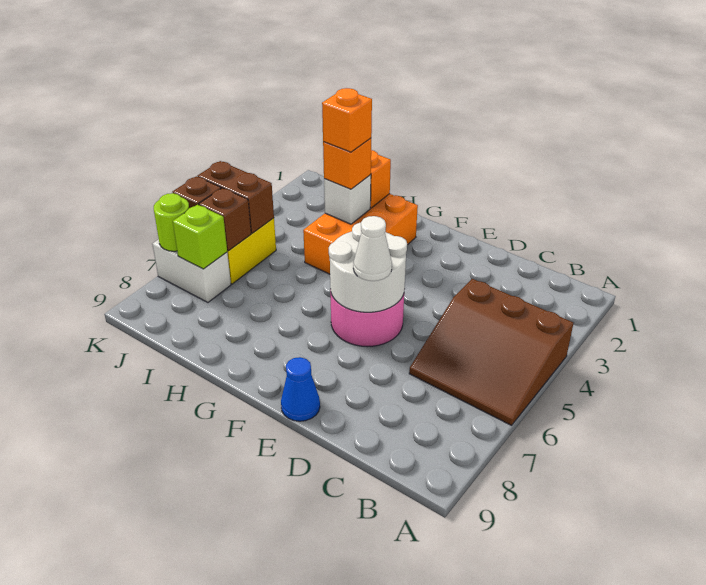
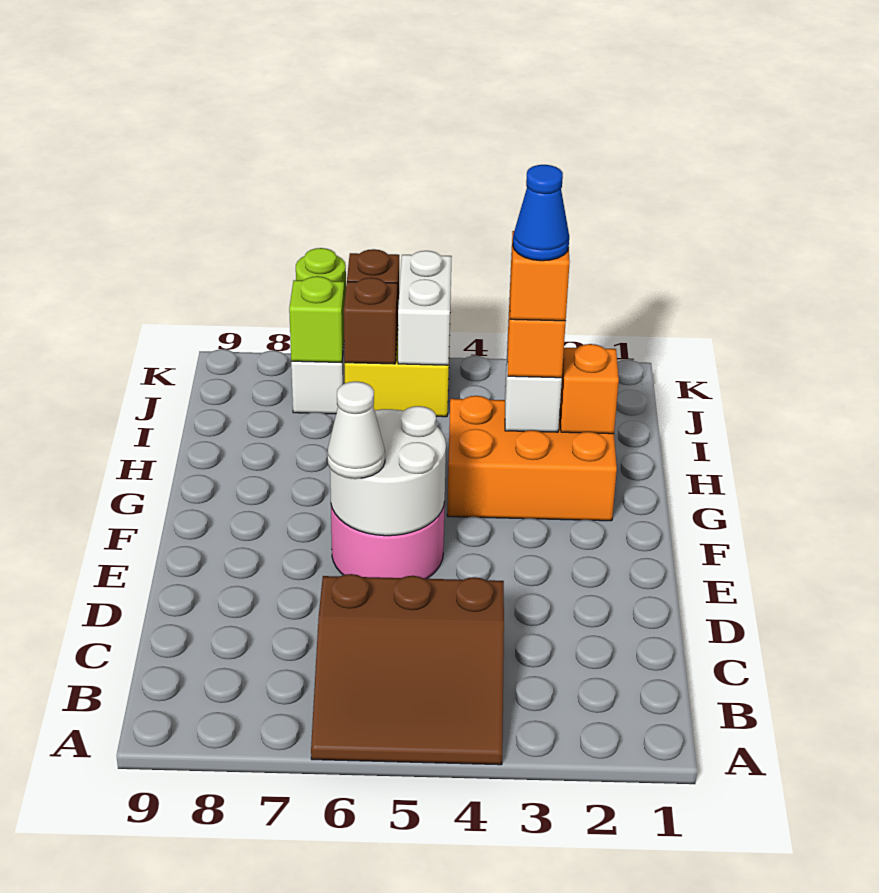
brown slope A4:C6 level 1 top 4 -> brown slope A4:C6 level 1 top C
blue cone E9 level 1 -> blue cone H3 level 5
brown brick J5:K5 level 2 -> white brick J5:K5 level 2

